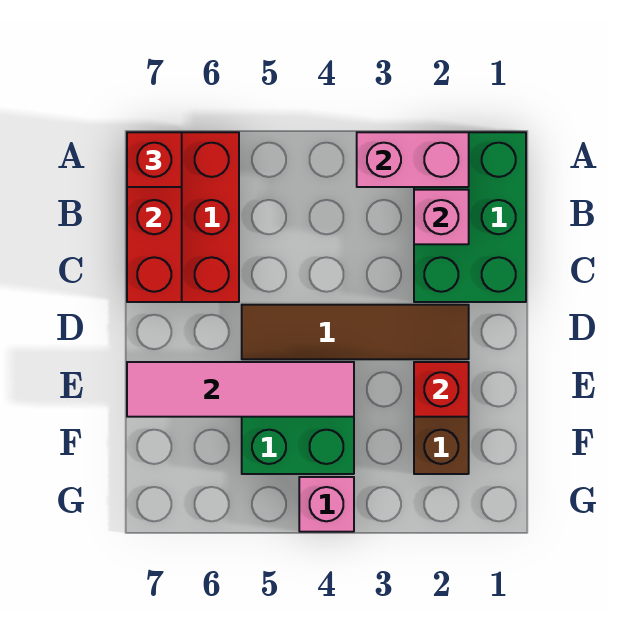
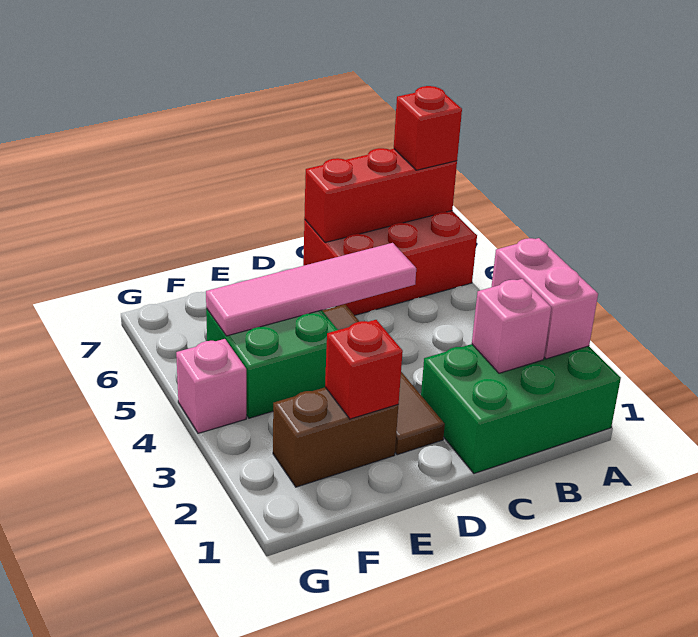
pink tile E4:E7 level 2 -> pink tile C5:F5 level 2

